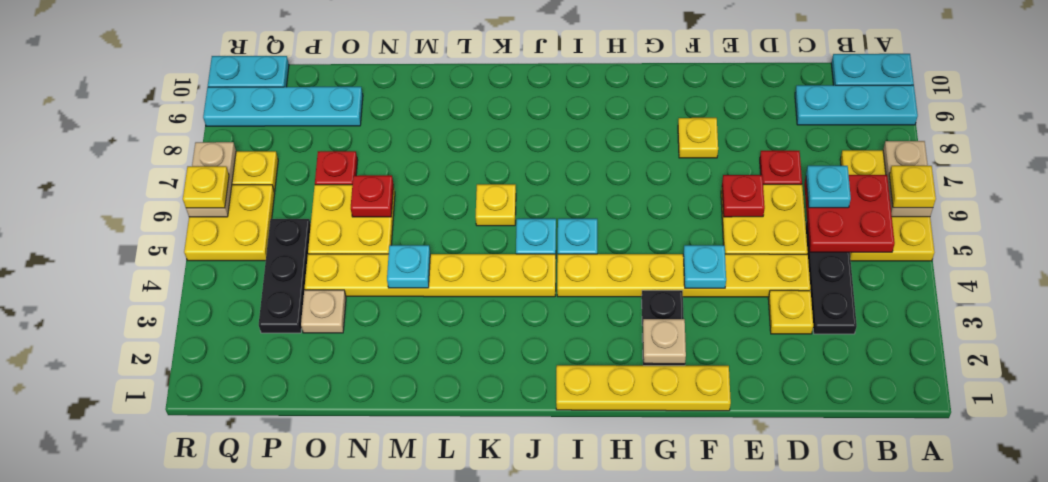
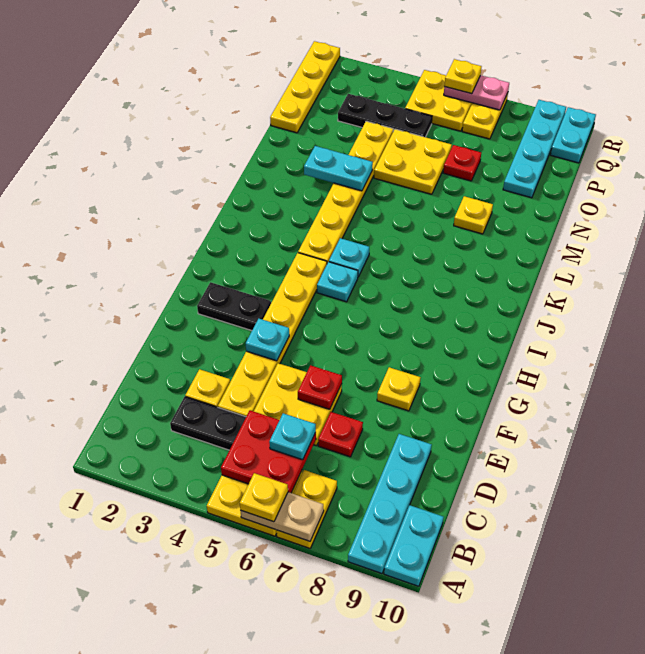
cyan plate A9:C9 level 1 -> cyan plate A9:D9 level 1
yellow plate F1:I1 level 1 -> yellow plate O1:R1 level 1
tan plate G2 level 2 -> none
yellow plate K6 level 1 -> yellow plate M8 level 1
cyan plate M4 level 2 -> cyan plate M3:M4 level 2
red plate N6 level 2 -> none
tan plate O3 level 1 -> none
tan plate R6:R7 level 2 -> pink plate R6:R7 level 2

